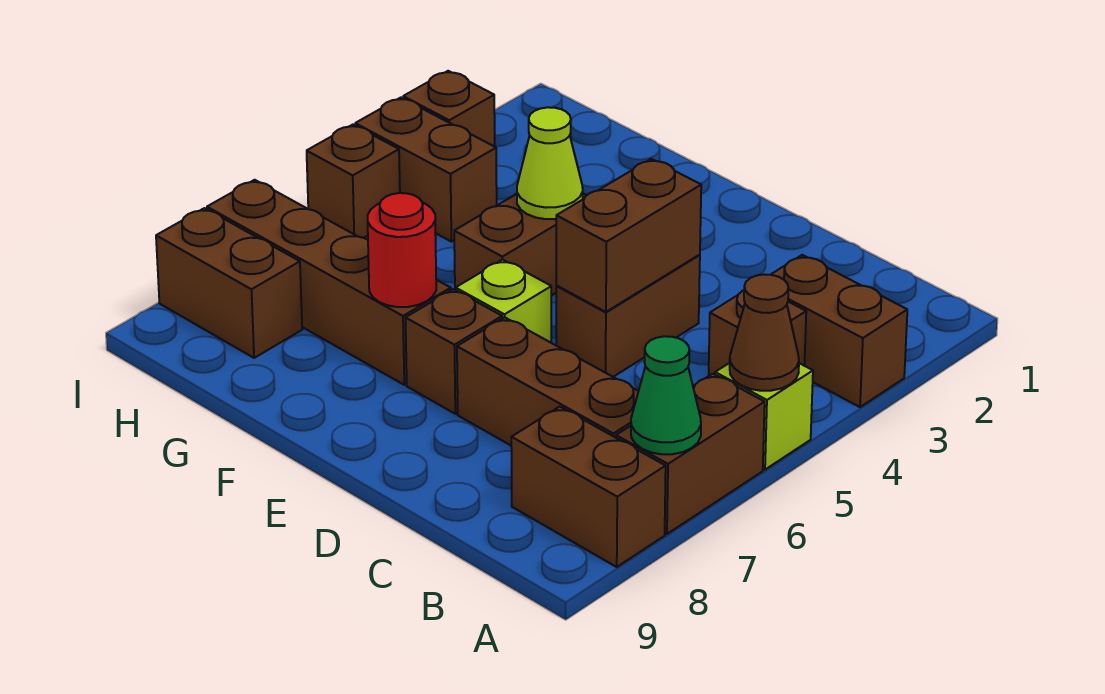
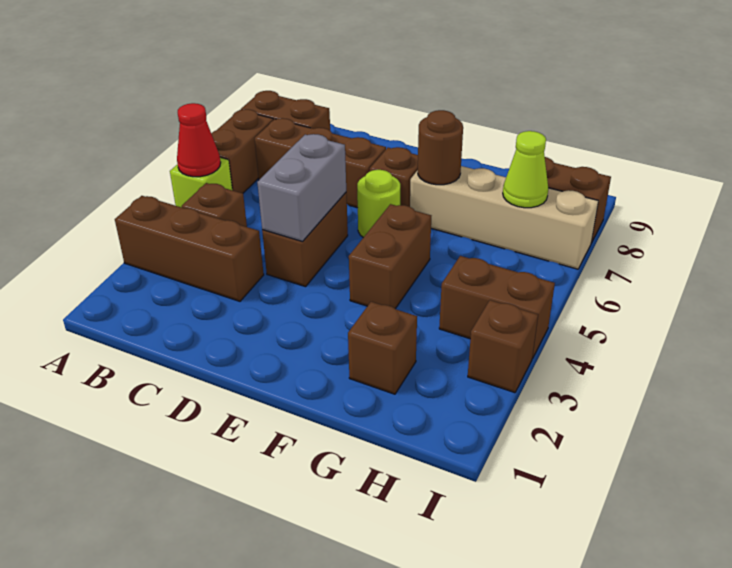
brown brick A3:B3 level 1 -> brown brick A3:C3 level 1
brown cone A5 level 2 -> red cone A5 level 2
green cone A7 level 2 -> none
brown brick D4:D5 level 2 -> grey brick D4:D5 level 2
lime brick E6 level 1 -> lime round brick E6 level 1
lime cone F4 level 2 -> lime cone H7 level 2
brown brick F7:I7 level 1 -> tan brick F7:I7 level 1
red round brick F7 level 2 -> brown round brick F7 level 2
brown brick I5 level 1 -> brown brick G2 level 1

